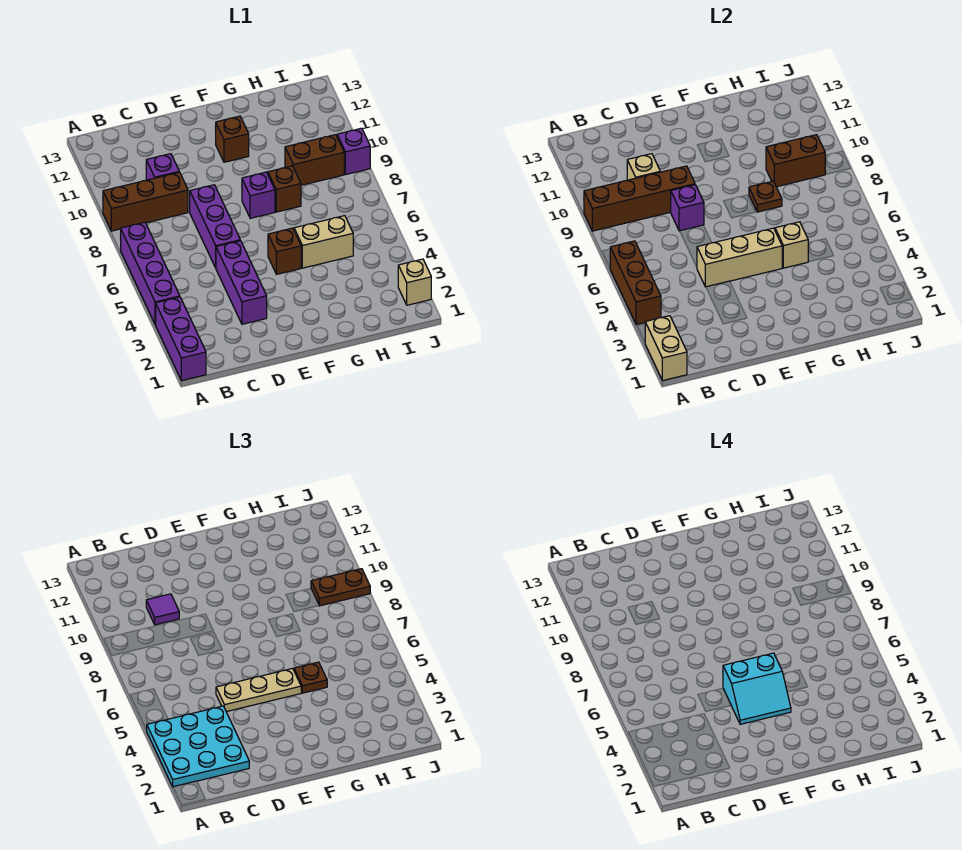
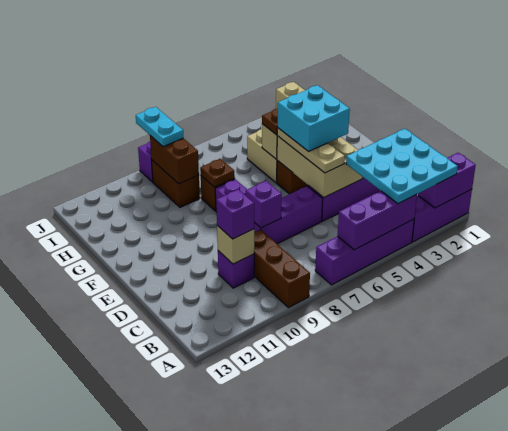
tan brick A1:A2 level 2 -> purple brick A1:A2 level 2
brown brick A4:A6 level 2 -> purple brick A4:A6 level 2
brown brick A9:D9 level 2 -> none
purple tile C10 level 3 -> purple brick C10 level 3
tan brick D5:F5 level 2 -> tan brick D4:F5 level 2
cyan slope E4:F5 level 4 top 5 -> cyan brick E4:F5 level 4
brown brick F11 level 1 -> none
brown plate I9:J9 level 3 -> cyan plate I9:J9 level 3

